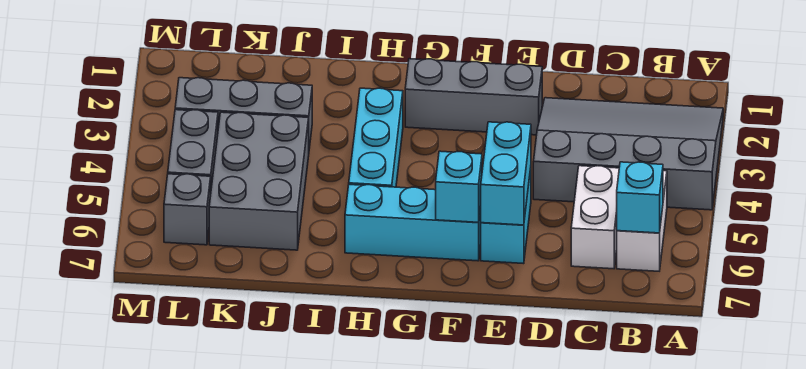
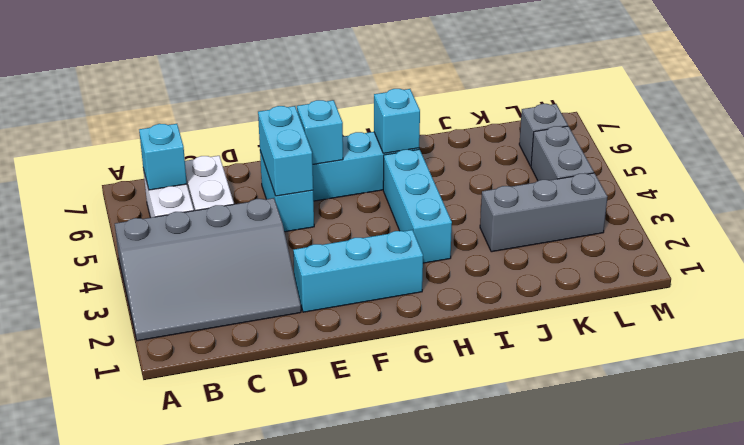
grey brick E2:G2 level 1 -> cyan brick E2:G2 level 1
none -> cyan brick H6 level 2
grey brick J4:K6 level 1 -> none

